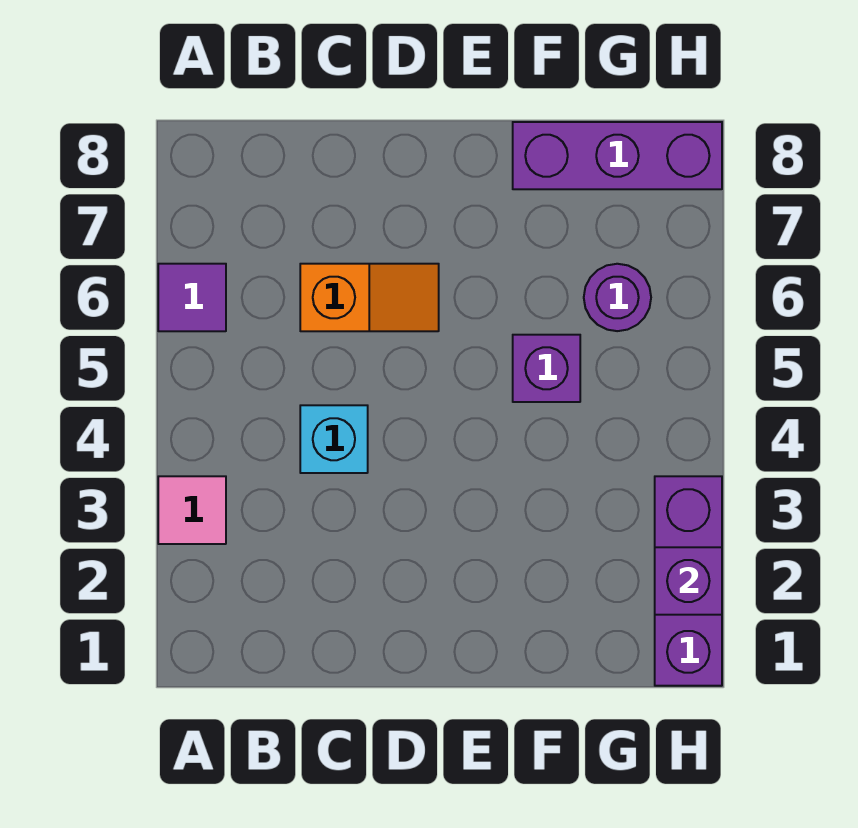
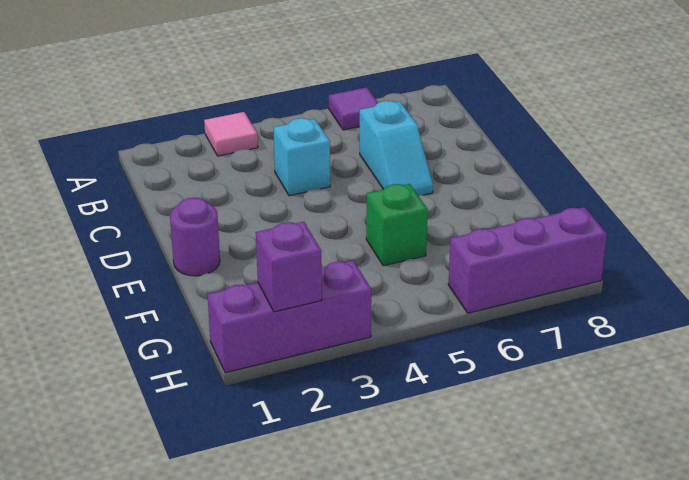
orange slope C6:D6 level 1 top C -> cyan slope C6:D6 level 1 top C
purple brick F5 level 1 -> green brick F5 level 1
purple brick F8:H8 level 1 -> purple brick H6:H8 level 1
purple round brick G6 level 1 -> purple round brick E1 level 1

